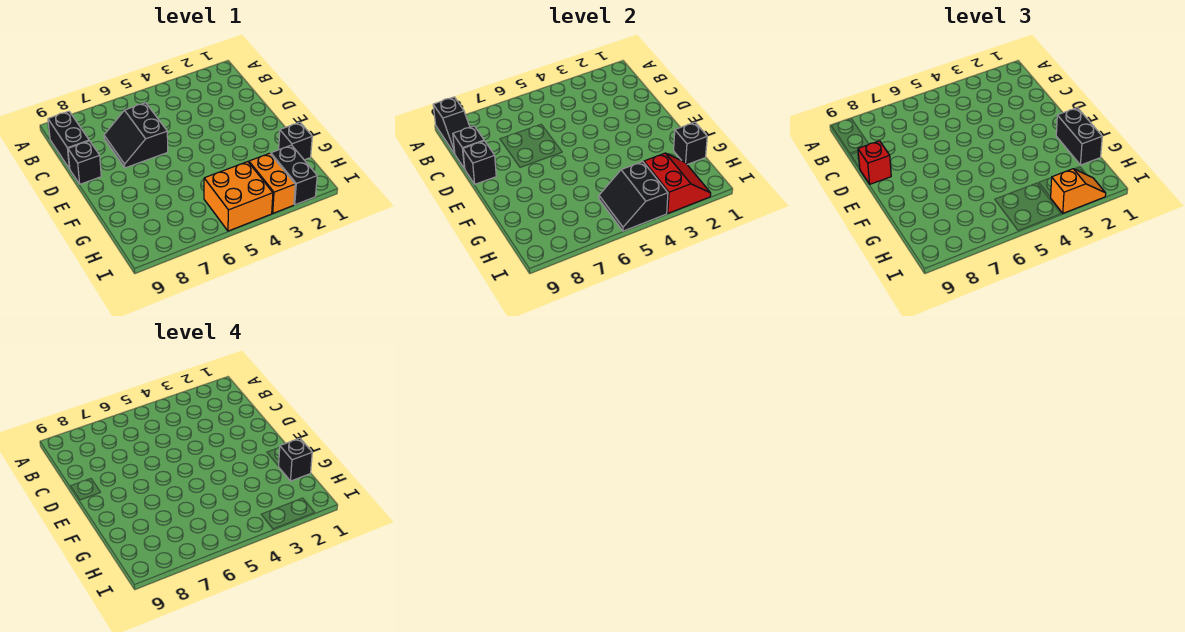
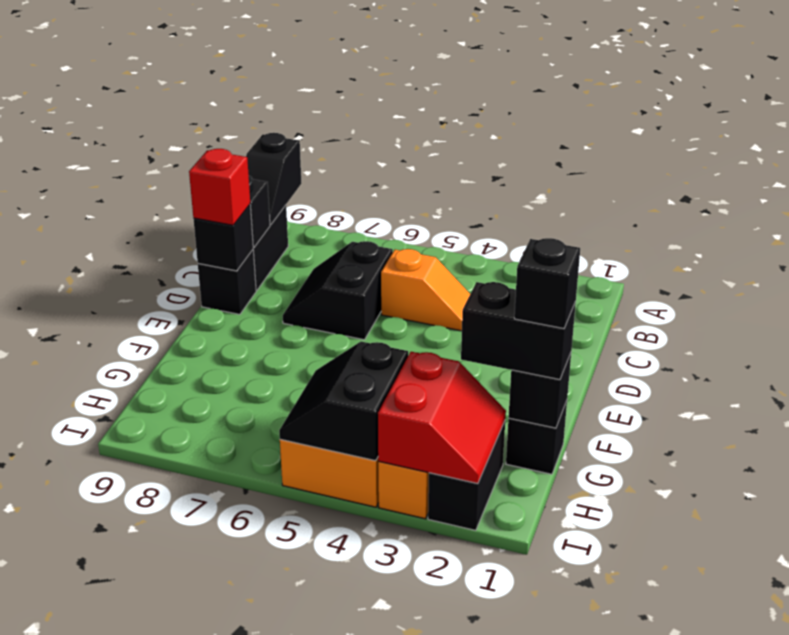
black brick F1:G1 level 3 -> black brick G1:G2 level 3
orange slope I2:I3 level 3 top 3 -> orange slope C4:C5 level 1 top 5

